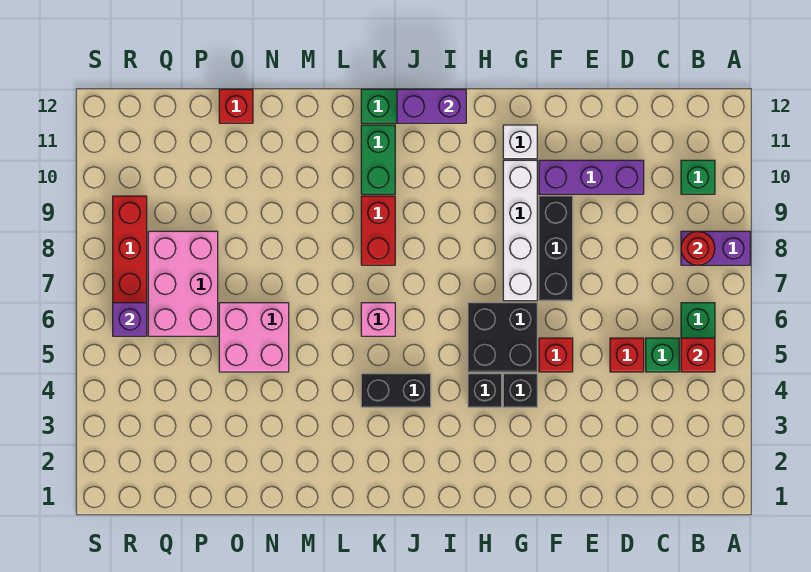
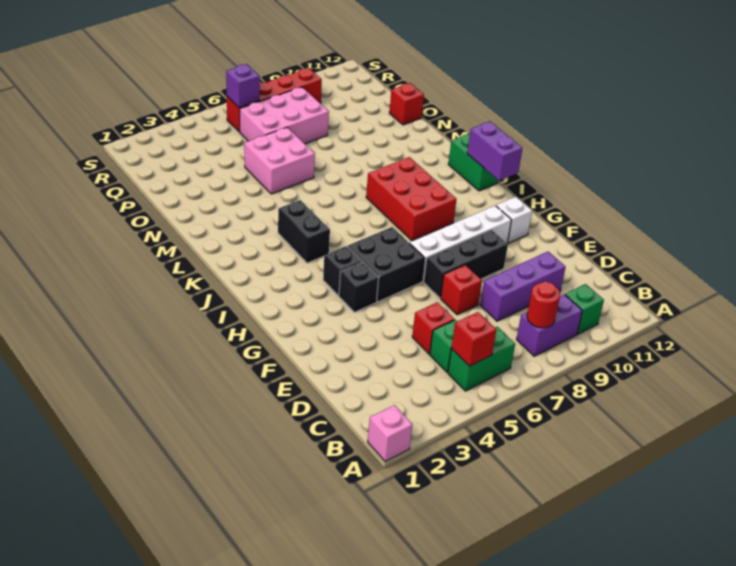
purple brick A8:B8 level 1 -> purple brick B8:B9 level 1
purple brick D10:F10 level 1 -> purple brick D8:D10 level 1
red brick F5 level 1 -> red brick E7 level 1
pink brick K6 level 1 -> pink brick A1 level 1
red brick K8:K9 level 1 -> red brick I8:K9 level 1
green brick K10:K11 level 1 -> none

